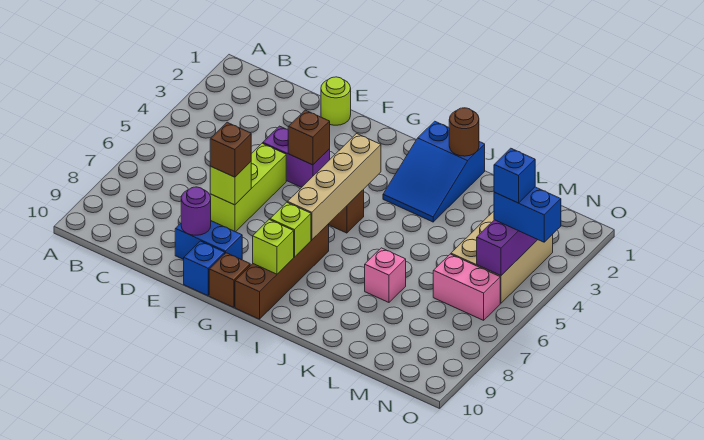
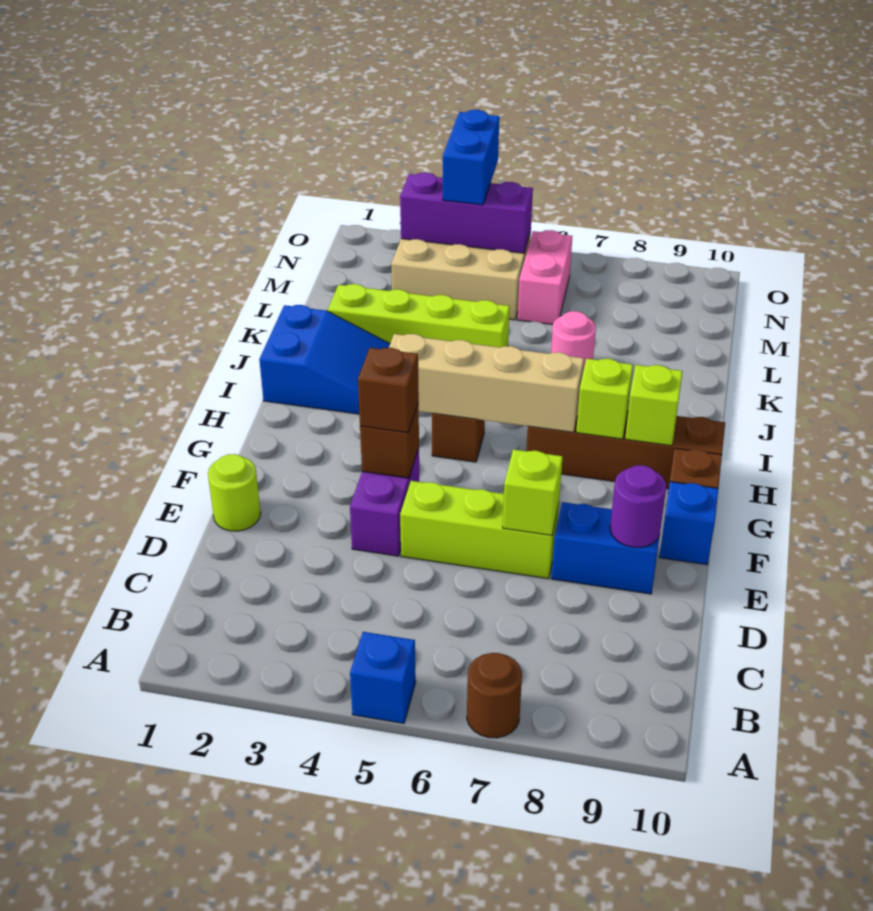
brown brick E7 level 3 -> brown brick F4 level 3
blue brick E9:F9 level 1 -> blue brick E8:E9 level 1
brown round brick J1 level 2 -> brown round brick A7 level 1
none -> lime brick K2:K5 level 1
pink brick K7 level 1 -> pink round brick K7 level 1
blue brick N4 level 4 -> blue brick A5 level 1

